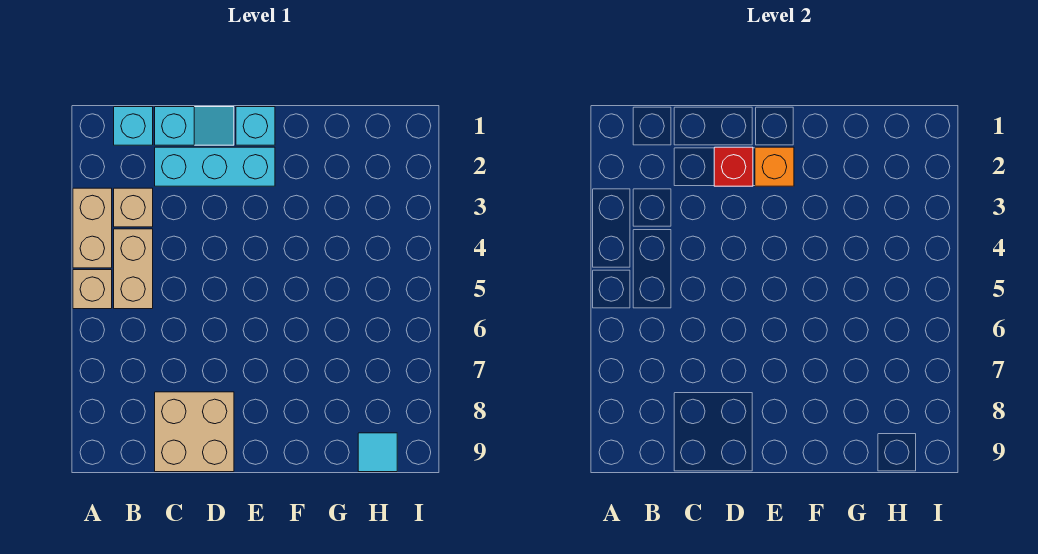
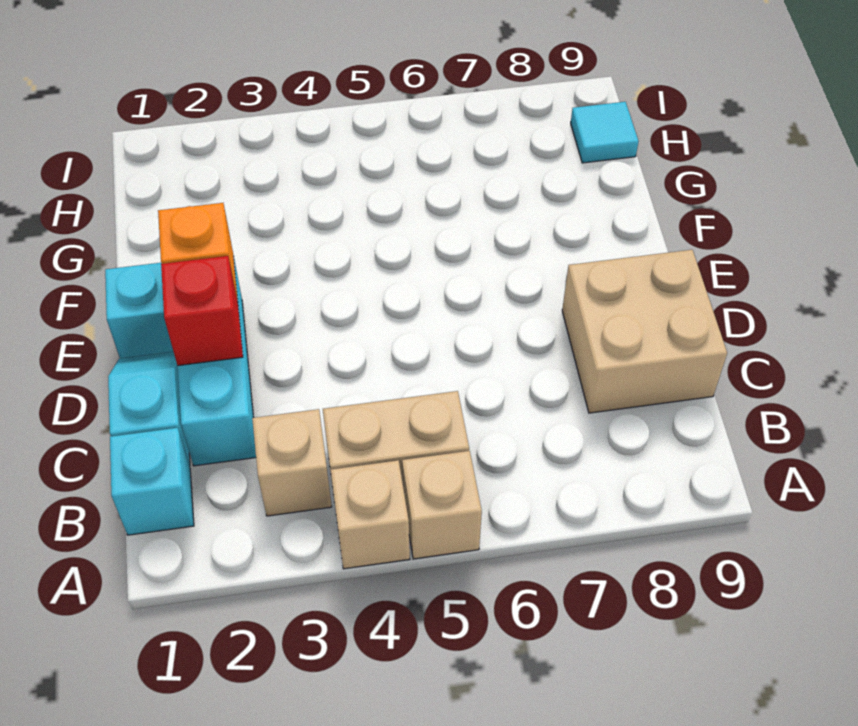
tan brick A3:A4 level 1 -> tan brick A4 level 1

